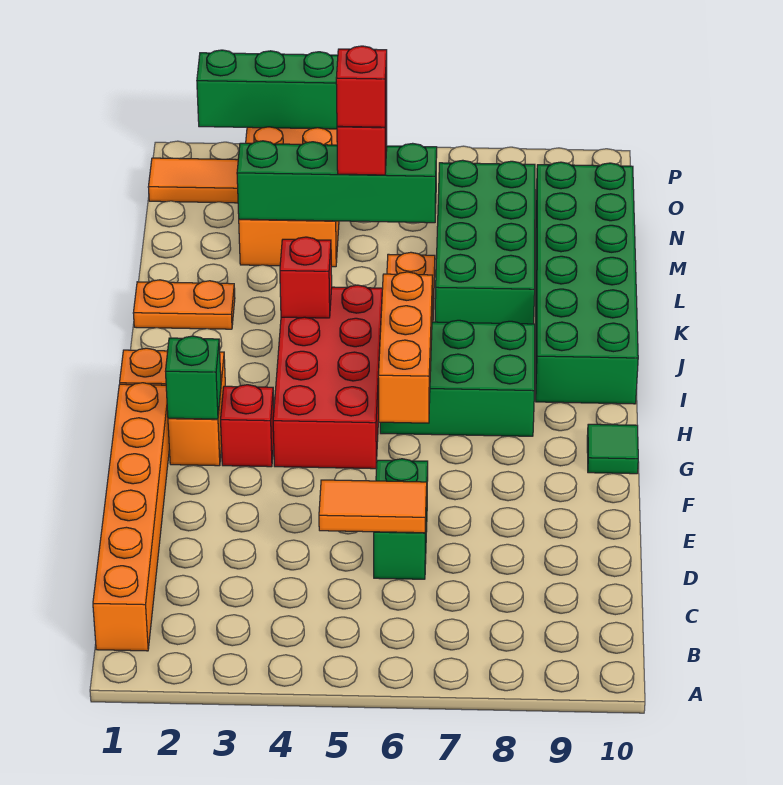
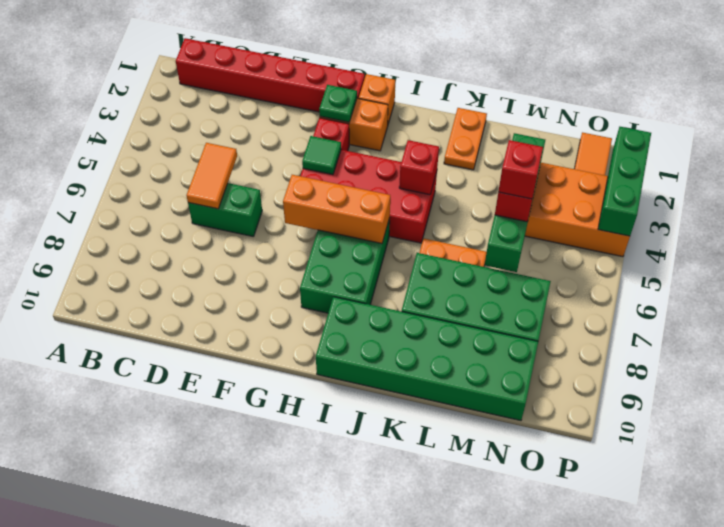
orange brick B1:G1 level 1 -> red brick B1:G1 level 1
green brick G2 level 2 -> green plate G2 level 2
green tile G10 level 1 -> green tile G4 level 2

